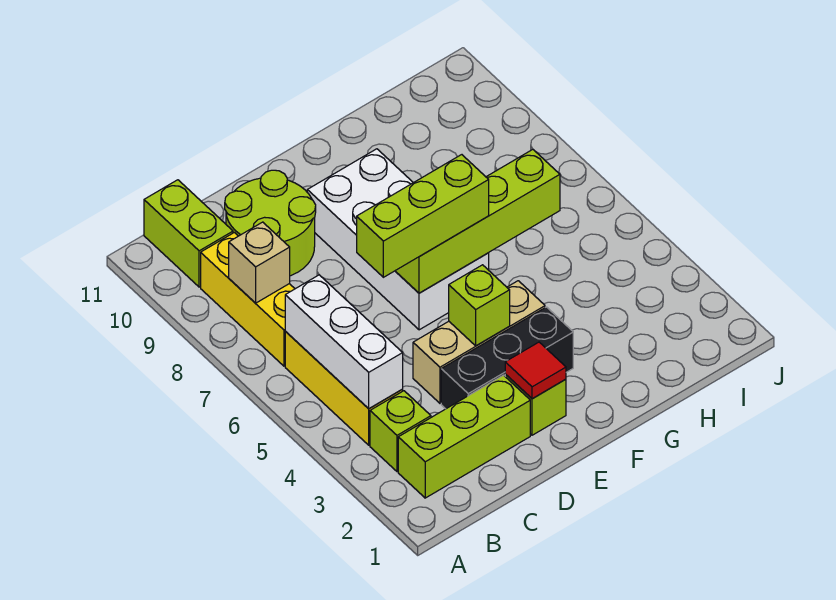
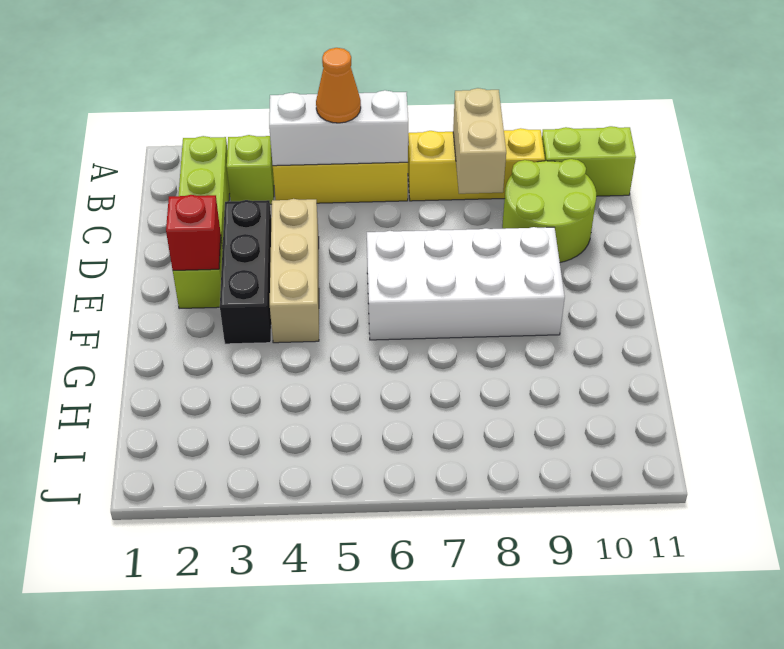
none -> orange cone B5 level 3
tan brick B8 level 2 -> tan brick B8:C8 level 2
lime brick D6:F6 level 3 -> none
red tile E2 level 2 -> red brick E2 level 2
lime brick E4 level 2 -> none
lime brick E6:H6 level 2 -> none

